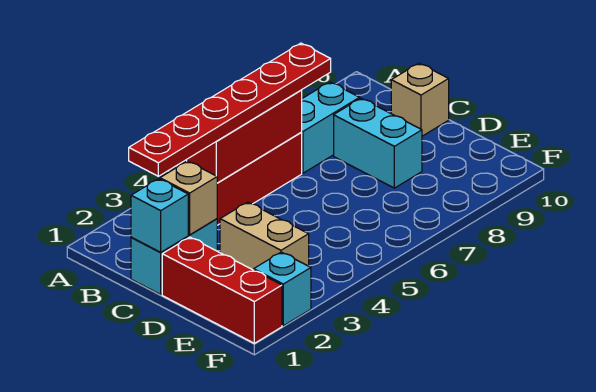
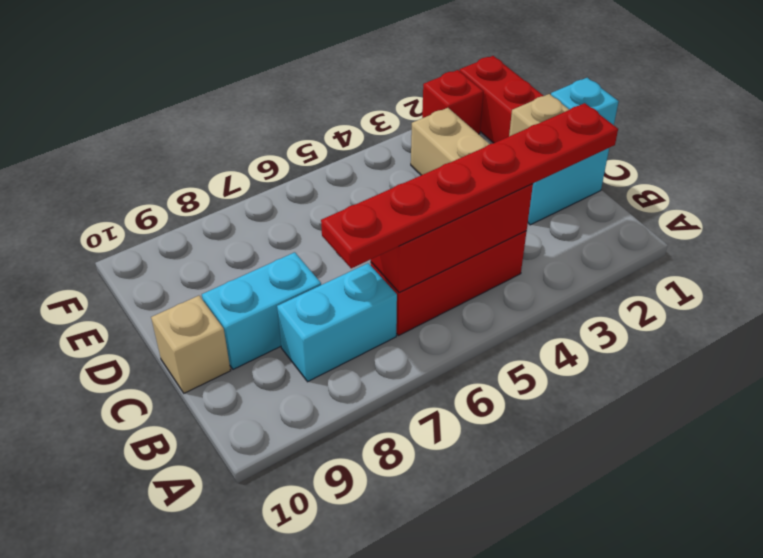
cyan brick C8:D8 level 1 -> cyan brick C8:C9 level 1
cyan brick F2 level 1 -> red brick F2 level 1

